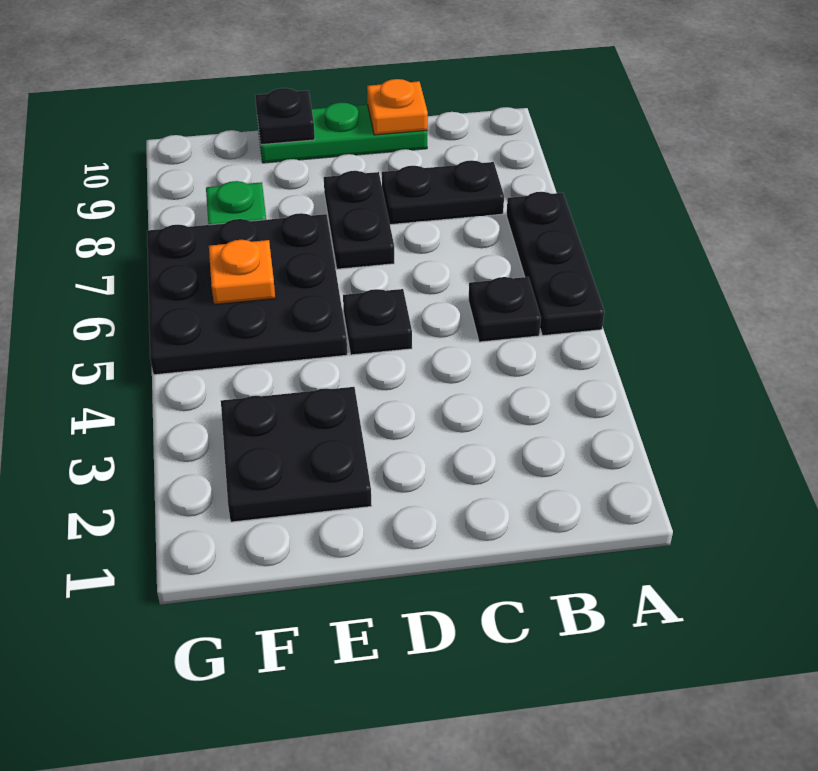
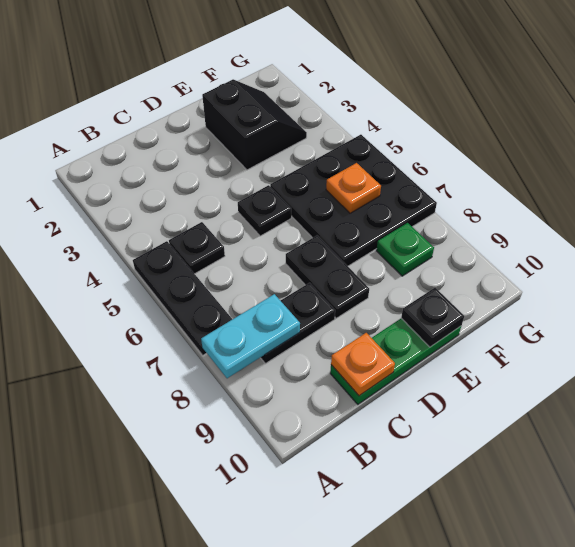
none -> cyan plate A8:B8 level 2
black plate E2:F3 level 1 -> black slope E2:F3 level 1 top E

